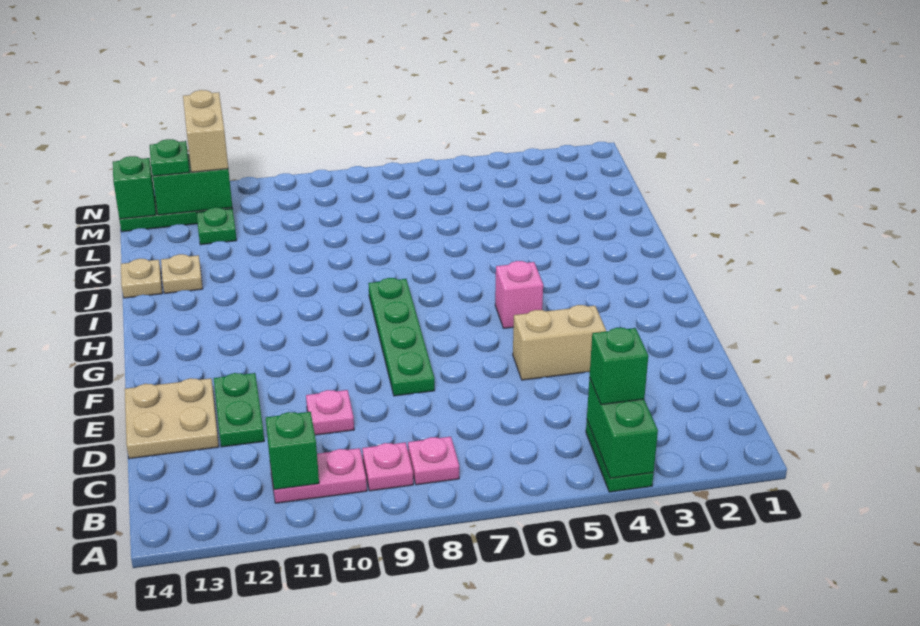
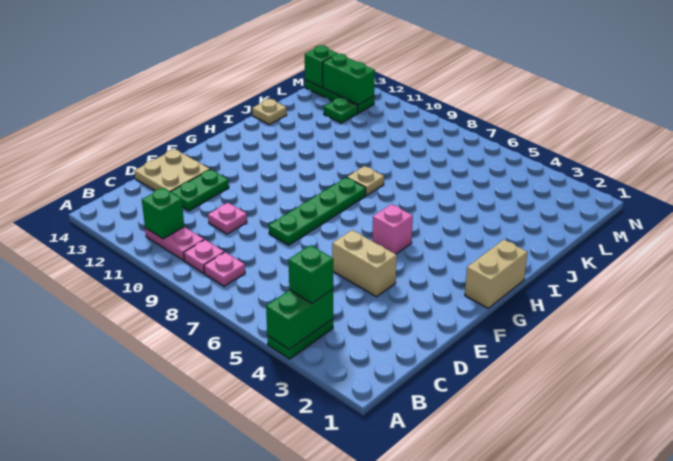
tan plate J13 level 1 -> tan plate I8 level 1
tan brick M12:N12 level 3 -> tan brick G1:H1 level 1
green plate M13 level 3 -> none

